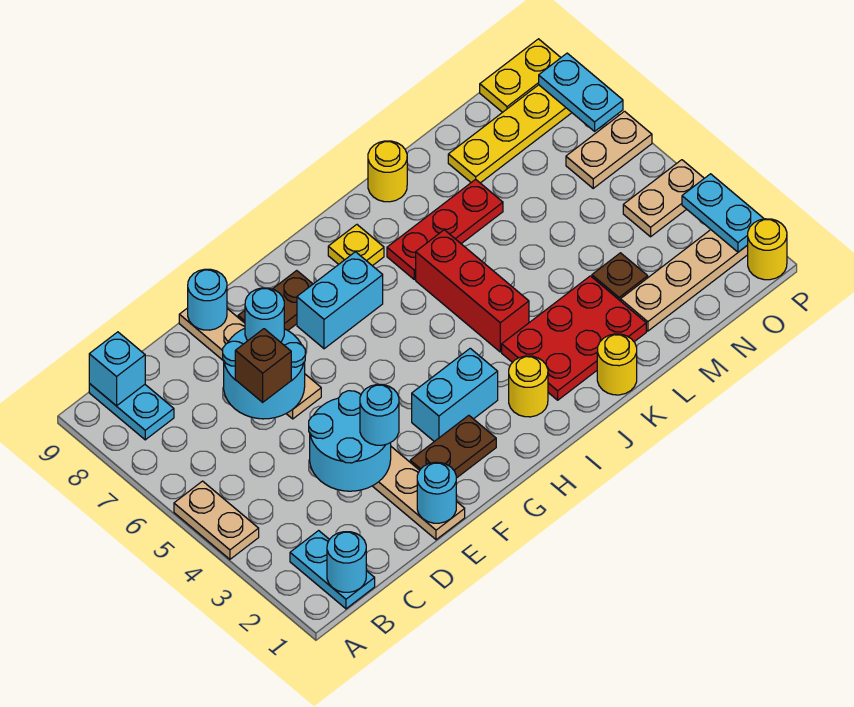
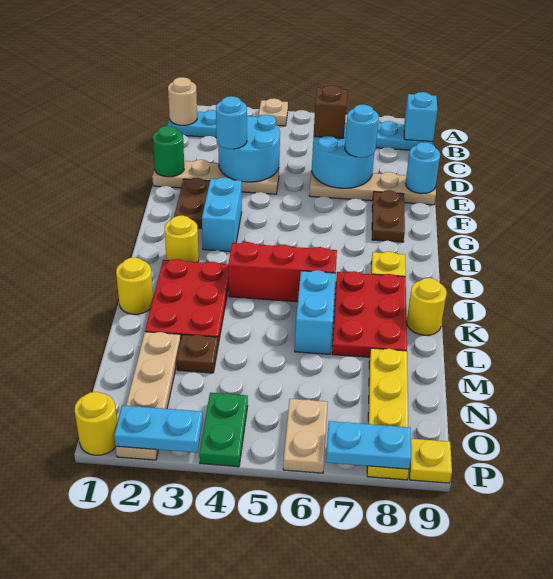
tan plate A4:A5 level 1 -> tan plate A4 level 1
cyan round brick B1 level 2 -> tan round brick B1 level 2
cyan round brick E1 level 2 -> green round brick E1 level 2
cyan brick G7:H7 level 1 -> cyan brick K6:L6 level 1
red plate J7:L7 level 1 -> red plate J7:L8 level 1
tan plate O4:P4 level 1 -> green plate O4:P4 level 1
yellow plate O9:P9 level 1 -> yellow plate P9 level 1

